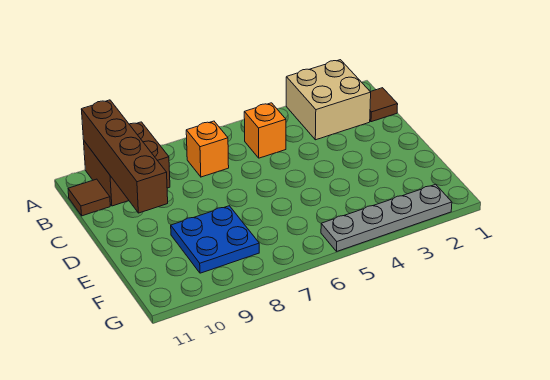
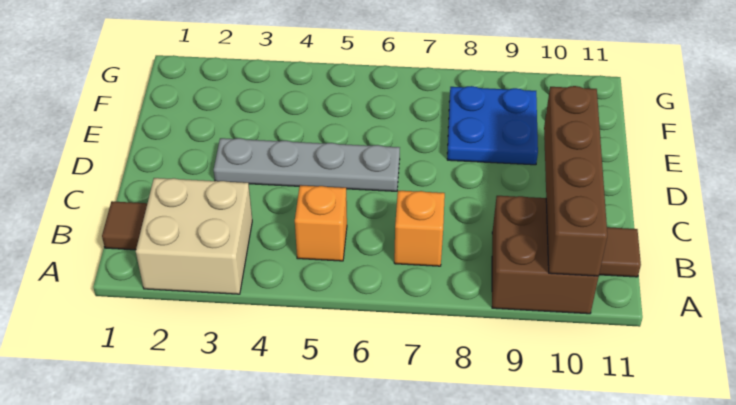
grey plate G2:G5 level 1 -> grey plate D3:D6 level 1

